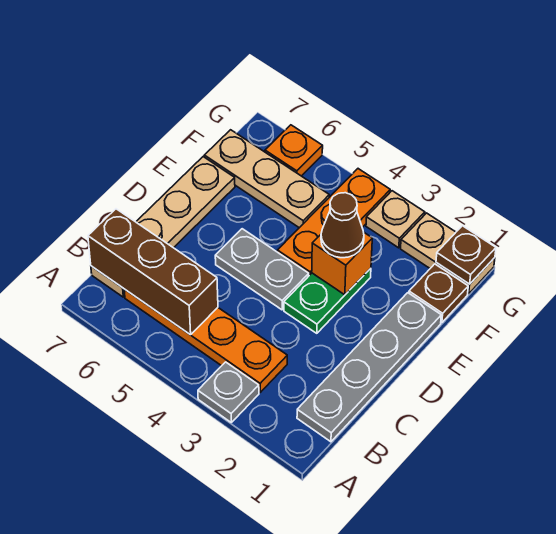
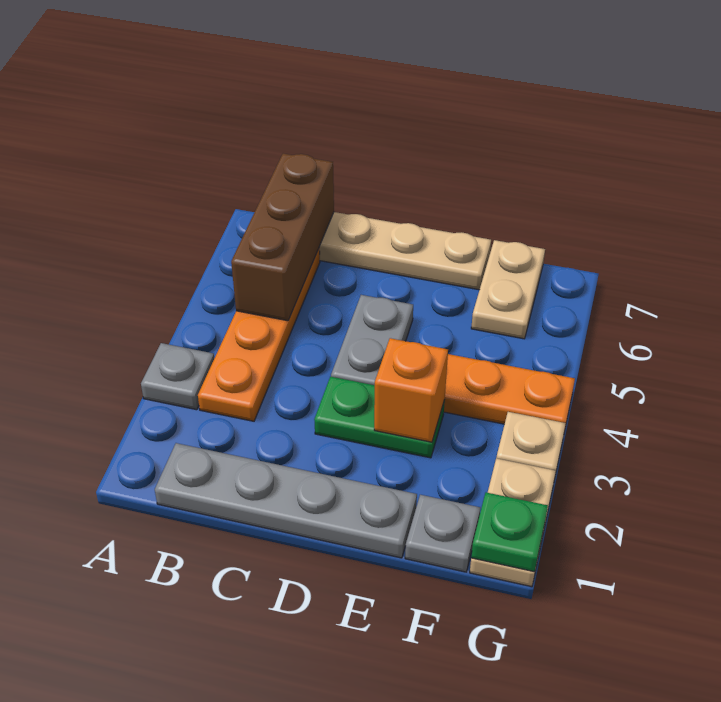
brown cone E3 level 3 -> none
brown plate F1 level 1 -> grey plate F1 level 1
tan plate F5:F7 level 1 -> tan plate F6:F7 level 1
brown plate G1 level 2 -> green plate G1 level 2
orange plate G6 level 1 -> none

